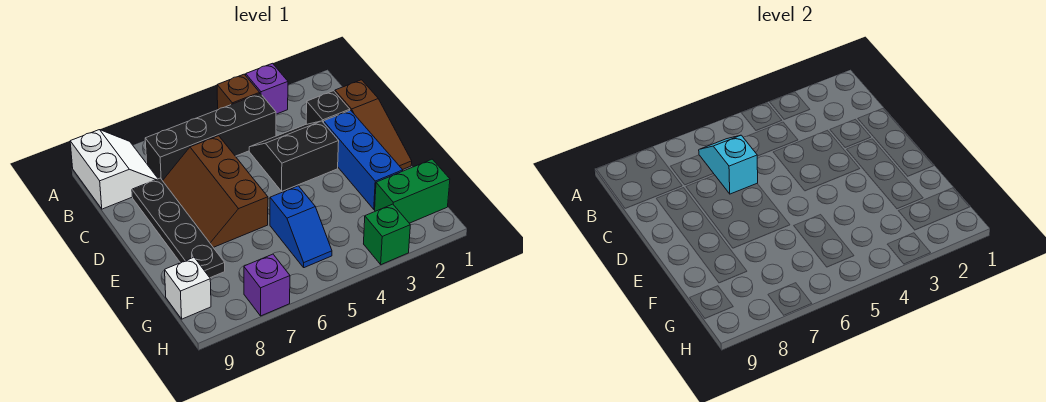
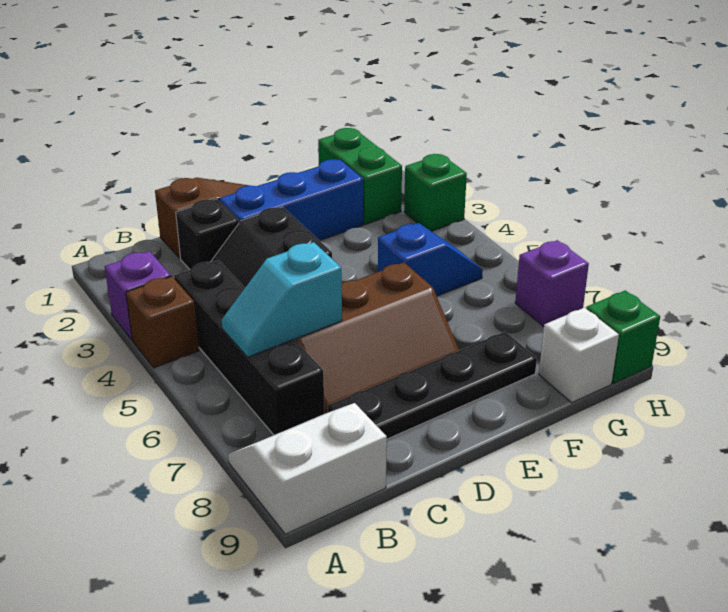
none -> green brick H9 level 1

